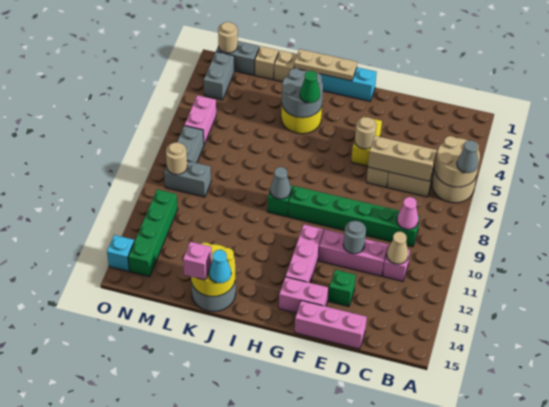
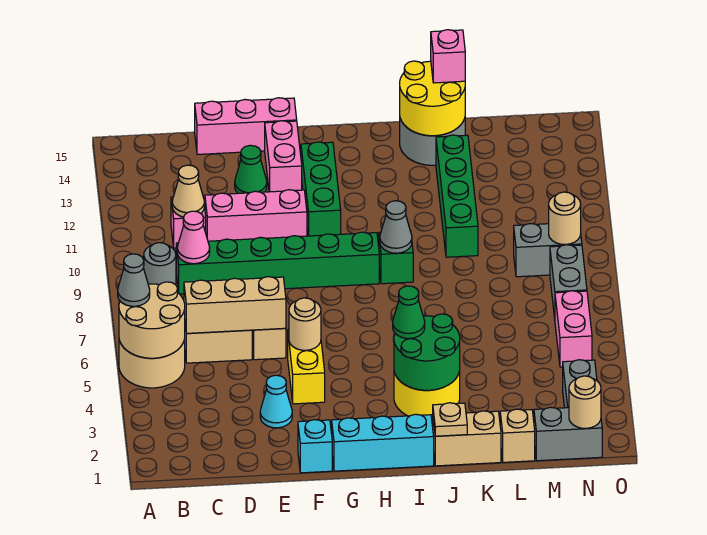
grey round brick E11 level 2 -> grey round brick B9 level 1
green brick E13 level 1 -> green cone E13 level 1
pink brick F14:G14 level 1 -> pink brick F13:F14 level 1
pink brick G11:G13 level 1 -> green brick G11:G13 level 1
tan plate H1:J1 level 2 -> tan plate J1 level 2
grey round brick I3:J4 level 2 -> green round brick I3:J4 level 2
cyan cone J15 level 3 -> cyan cone E3 level 1
green brick N11:N14 level 1 -> green brick K10:K13 level 1
cyan brick O14 level 1 -> cyan brick F1 level 1

